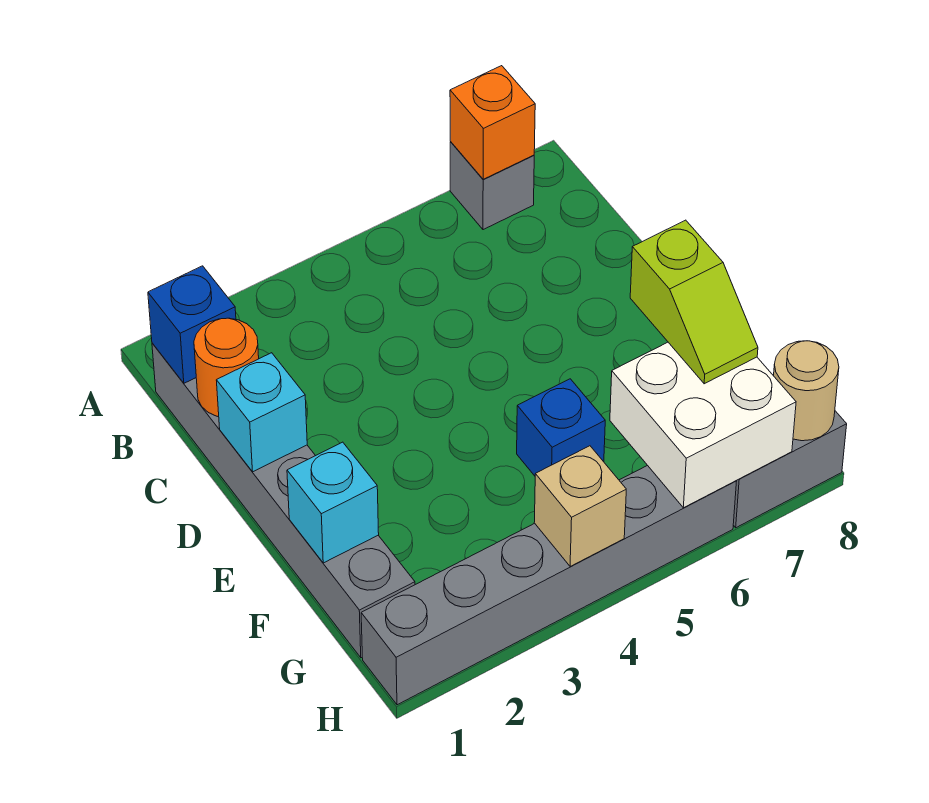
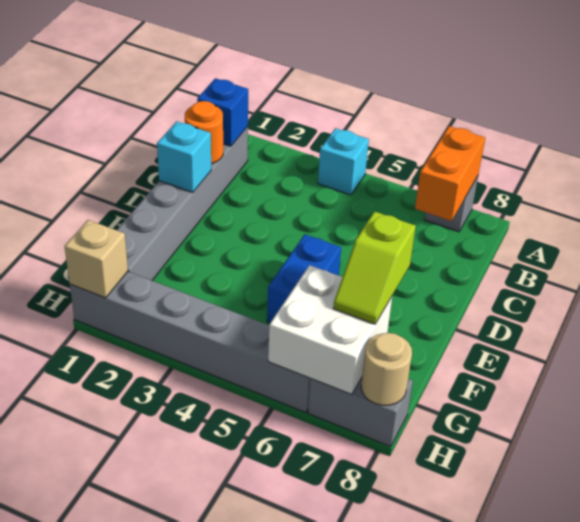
orange brick A7 level 2 -> orange brick A7:B7 level 2
cyan brick F1 level 2 -> cyan brick A4 level 1
blue brick F5 level 1 -> blue brick E5:F5 level 1
tan brick H4 level 2 -> tan brick H1 level 2

